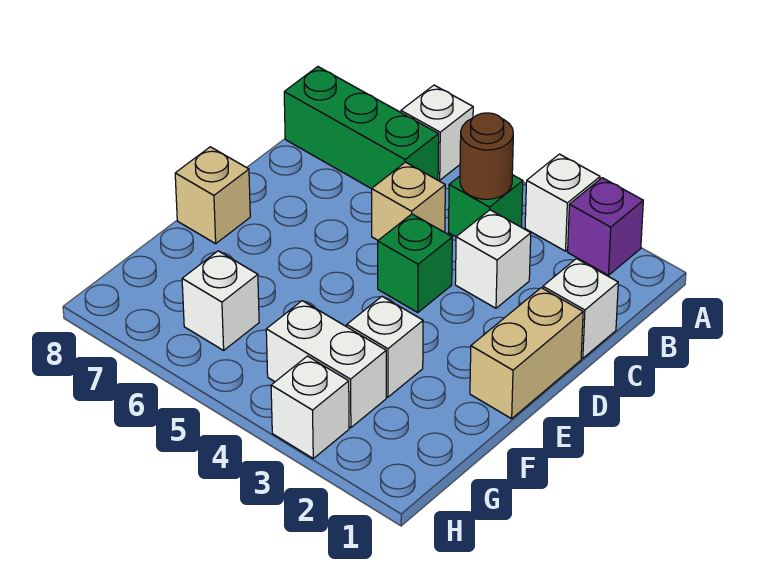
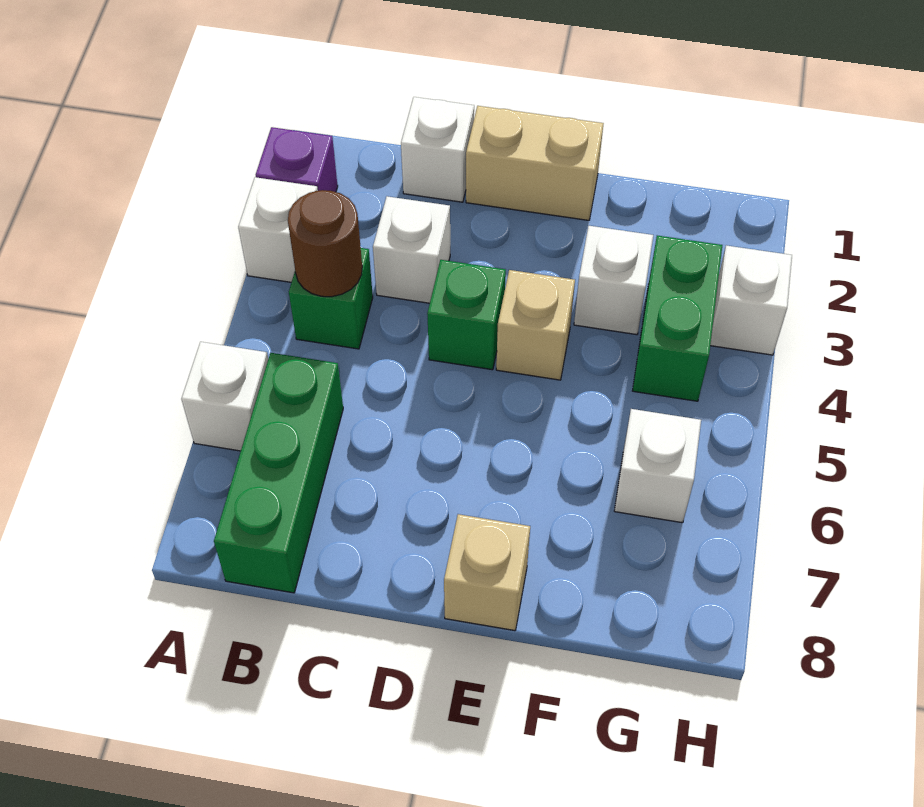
tan brick C5 level 1 -> tan brick E4 level 1
white brick G3:G4 level 1 -> green brick G3:G4 level 1

